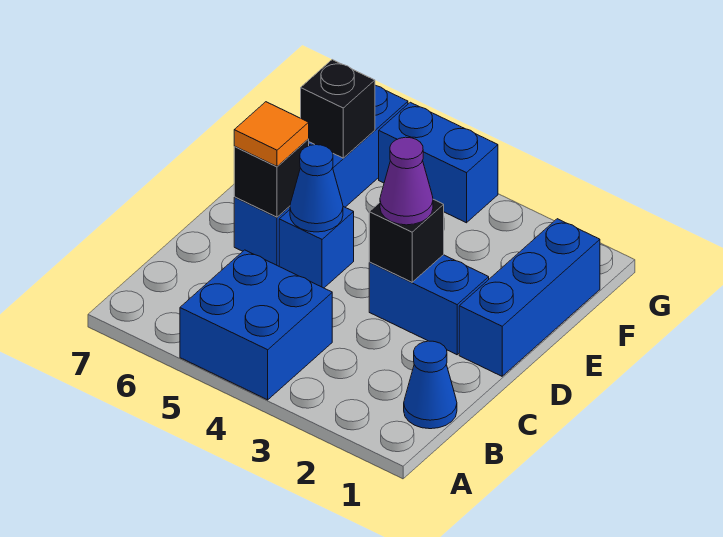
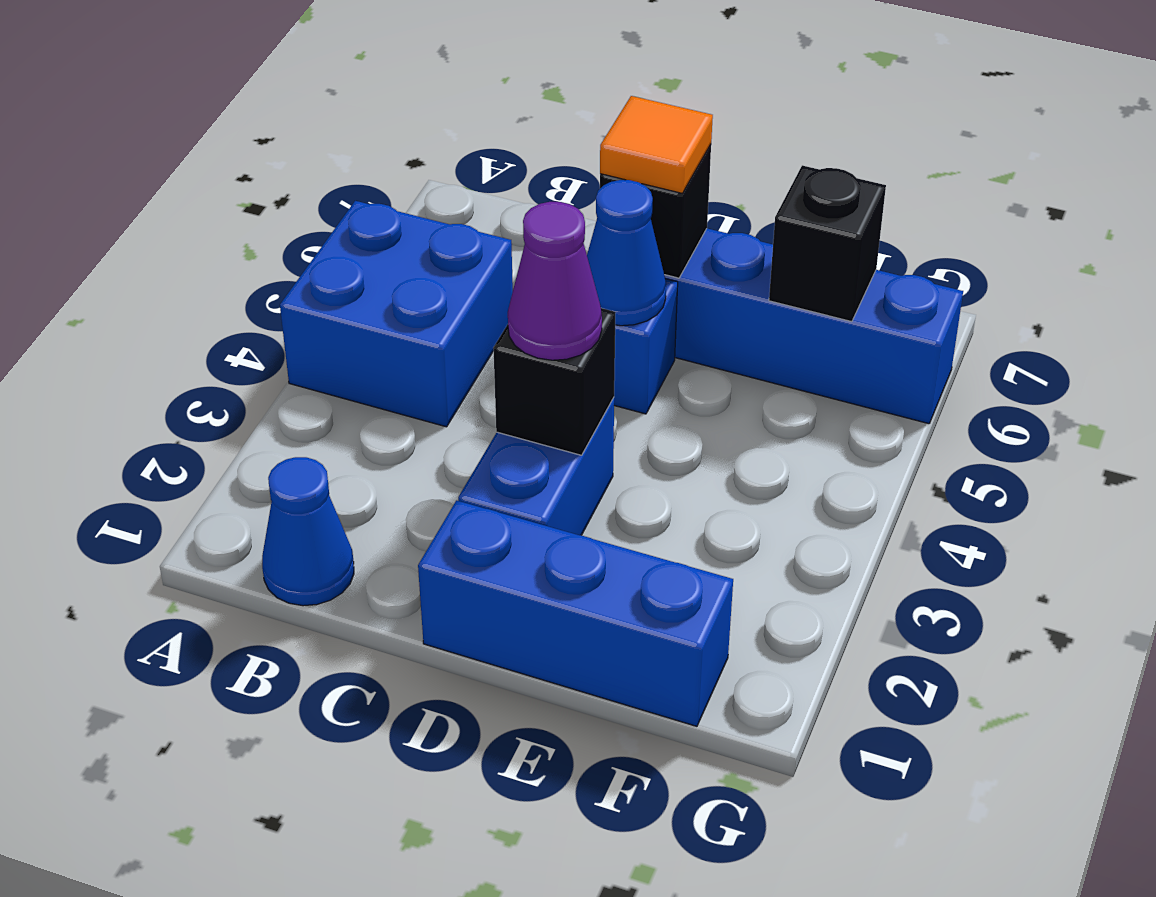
blue brick G4:G5 level 1 -> none

